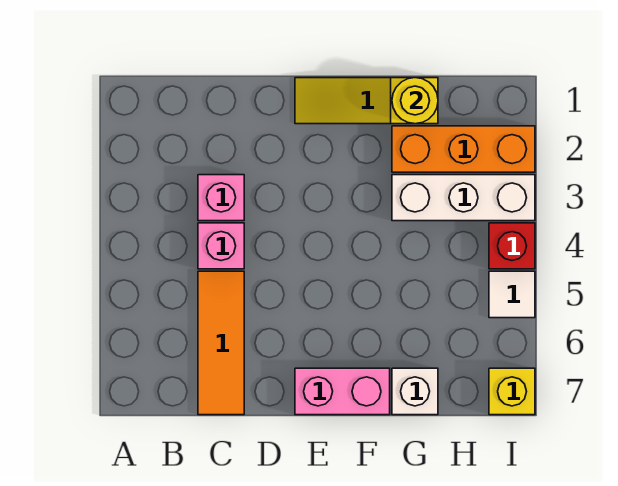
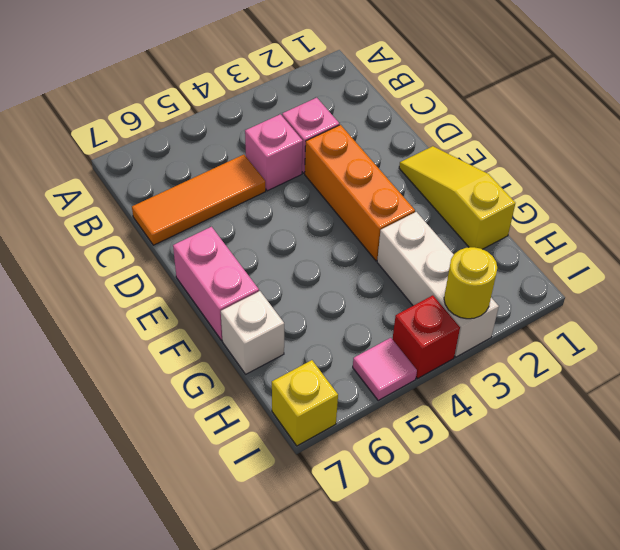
yellow round brick G1 level 2 -> yellow round brick I3 level 2
orange brick G2:I2 level 1 -> orange brick D3:F3 level 1
white tile I5 level 1 -> pink tile I5 level 1

